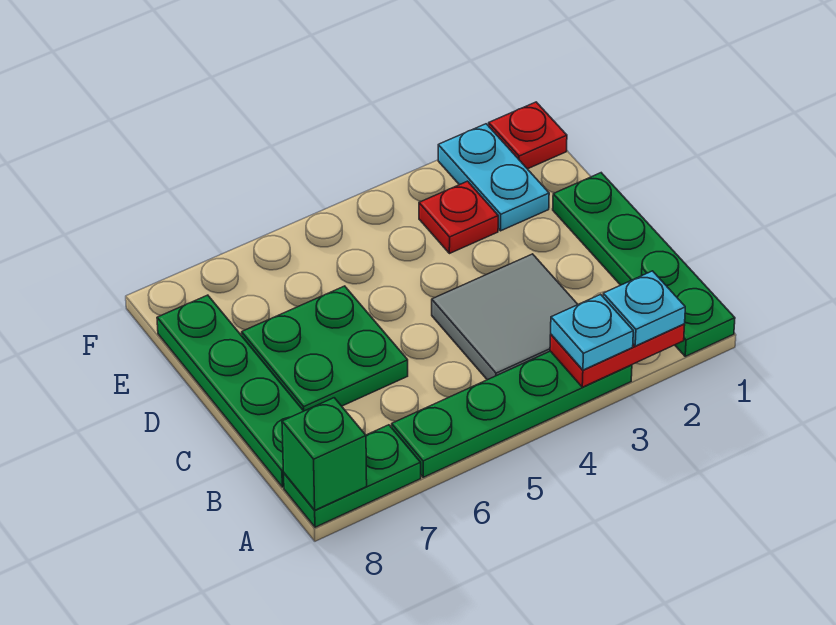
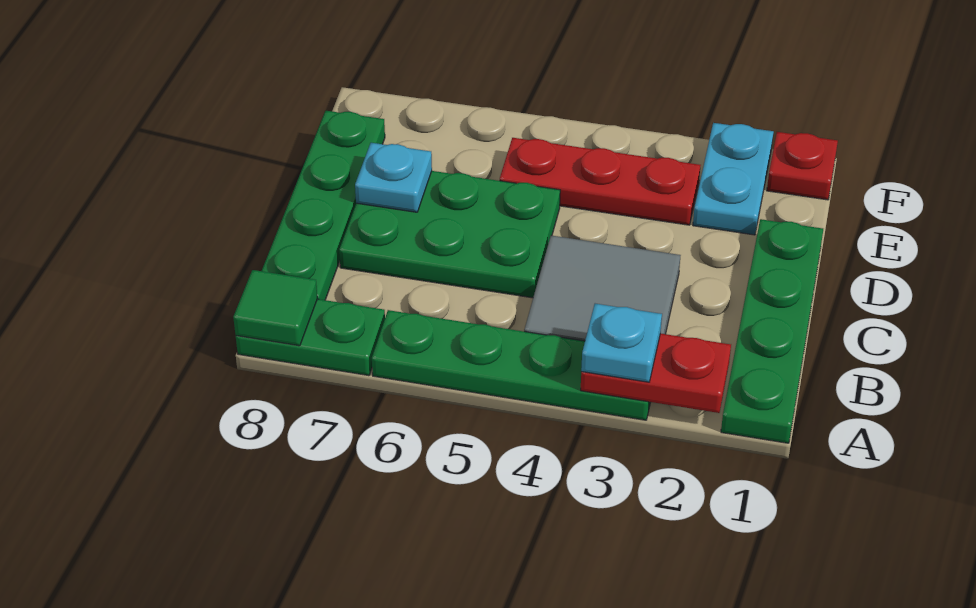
cyan plate A2 level 3 -> cyan plate D7 level 2
green brick A8 level 2 -> green tile A8 level 2
green plate C6:D7 level 1 -> green plate C5:D7 level 1
red plate E3 level 1 -> red plate E3:E5 level 1

